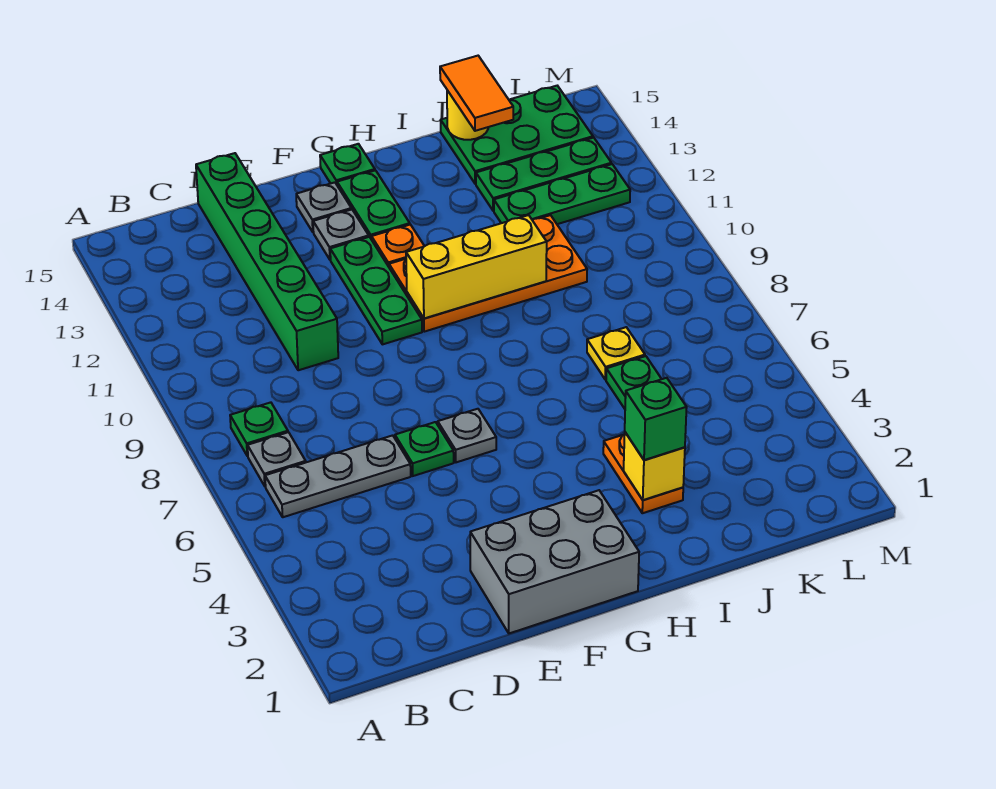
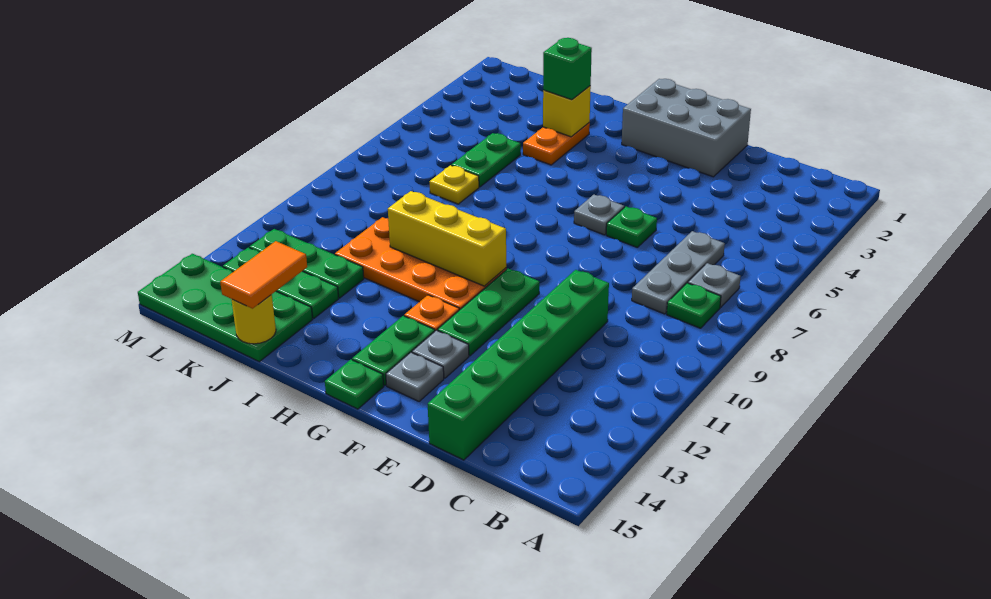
grey plate B6:D6 level 1 -> grey plate C6:C8 level 1
green plate J14:L15 level 1 -> green plate J14:M15 level 1

